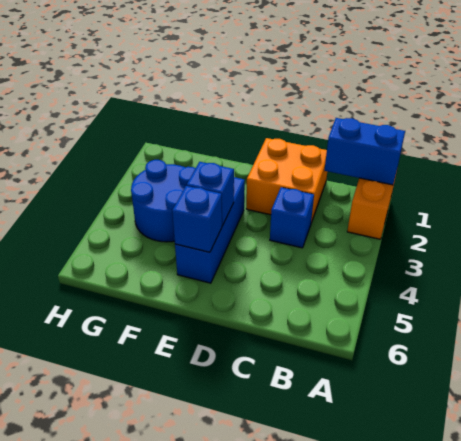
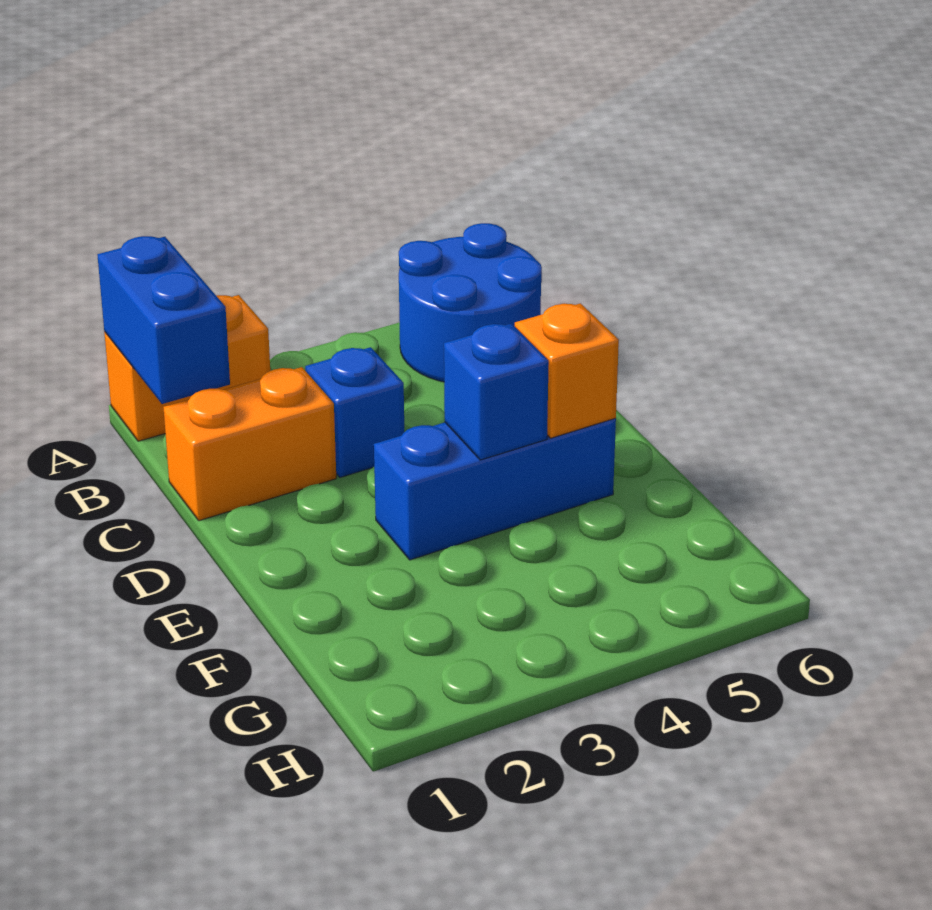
orange brick C1:D2 level 1 -> orange brick C1:C2 level 1
blue brick E5 level 2 -> orange brick E5 level 2
blue round brick F3:G4 level 1 -> blue round brick A5:B6 level 1

